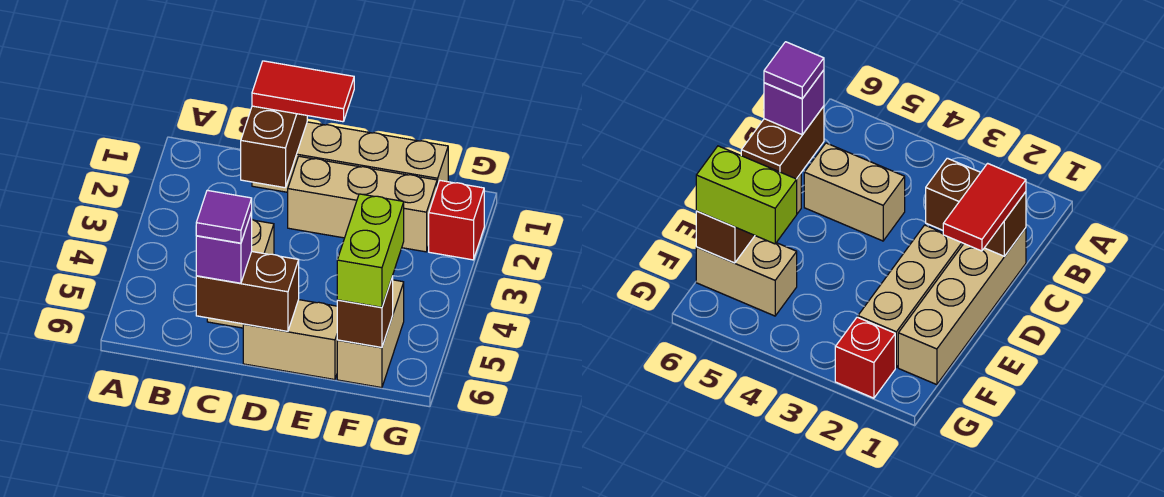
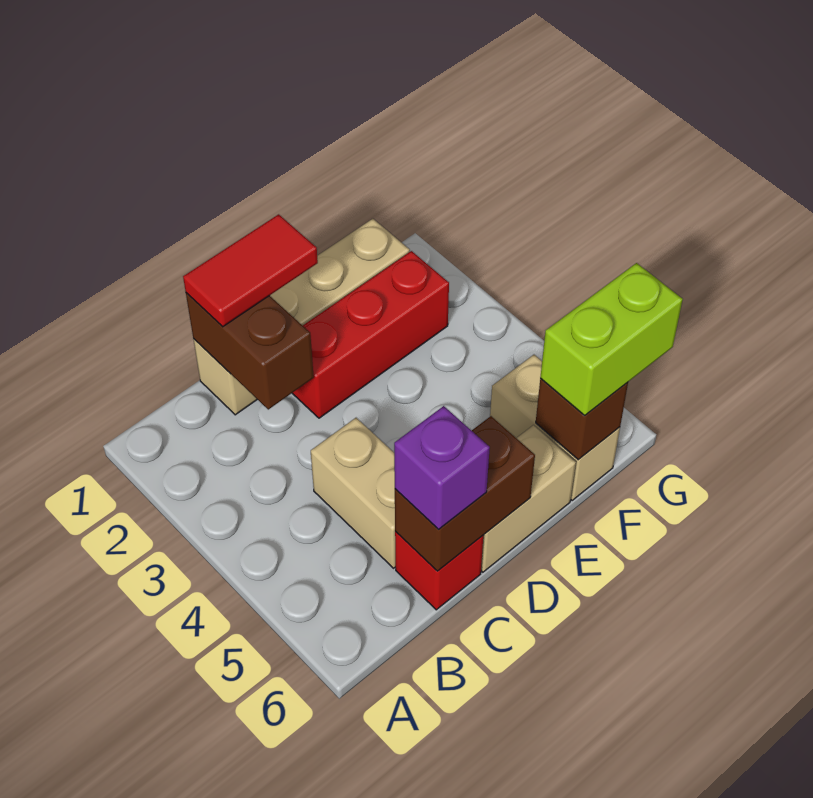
purple tile C6 level 4 -> none
tan brick D2:F2 level 1 -> red brick D2:F2 level 1
lime brick F5:F6 level 3 -> lime brick F6:G6 level 3
red brick G2 level 1 -> red brick C6 level 1

